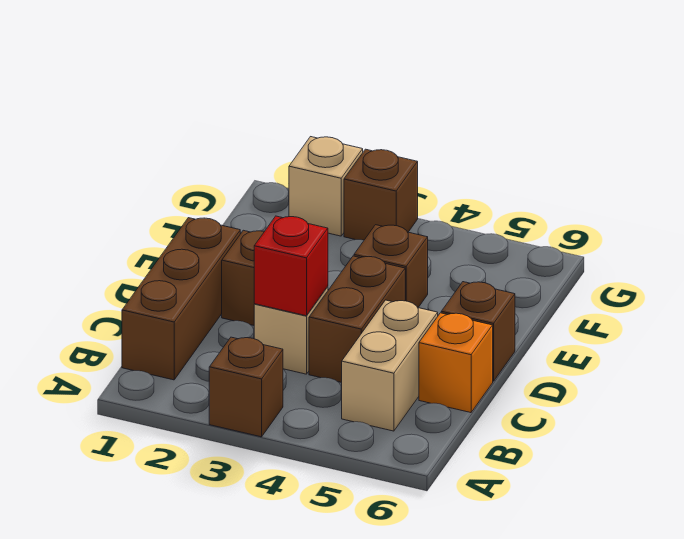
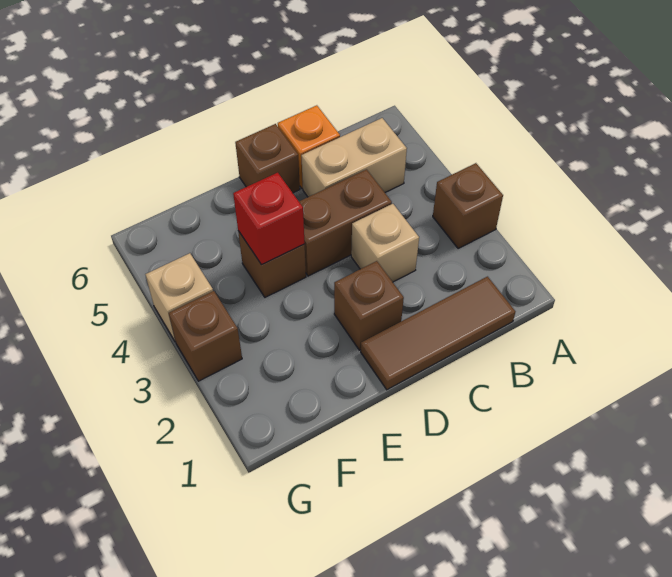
brown brick B1:D1 level 1 -> brown tile B1:D1 level 1
red brick C3 level 2 -> red brick E4 level 2
tan brick G2 level 1 -> tan brick G4 level 1

